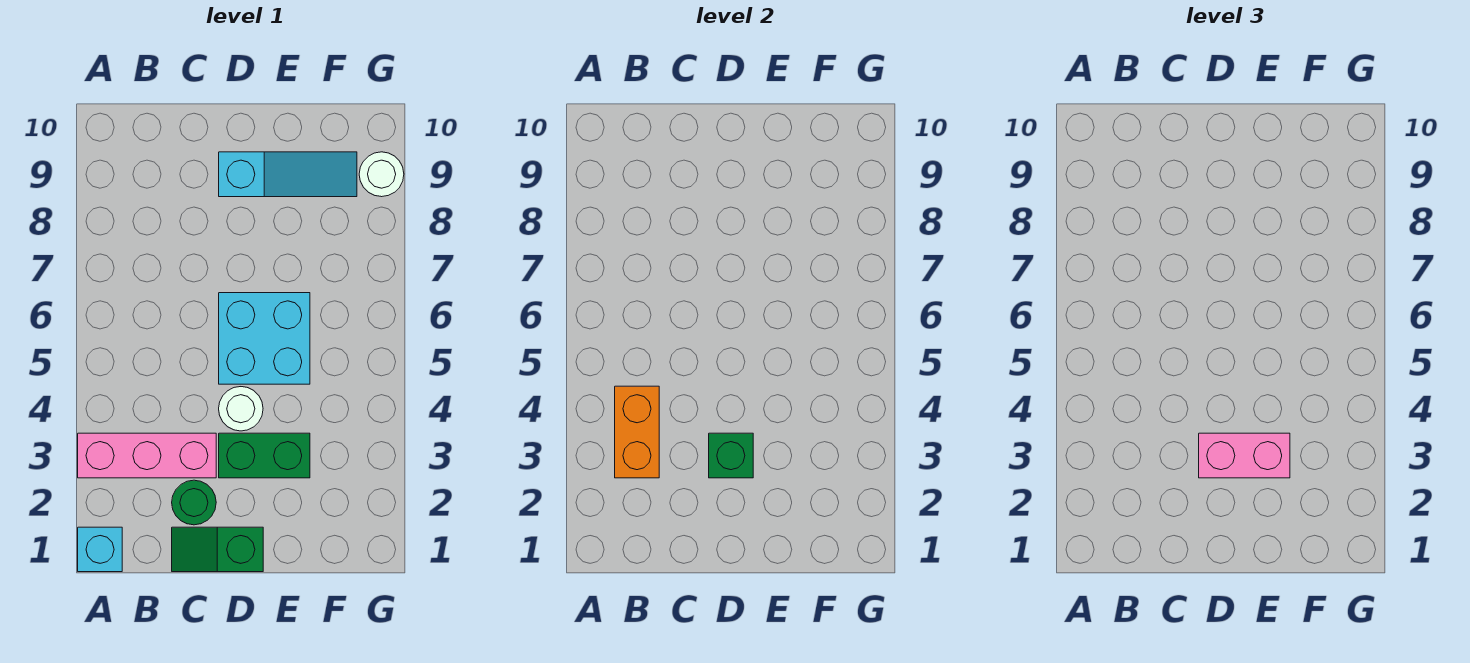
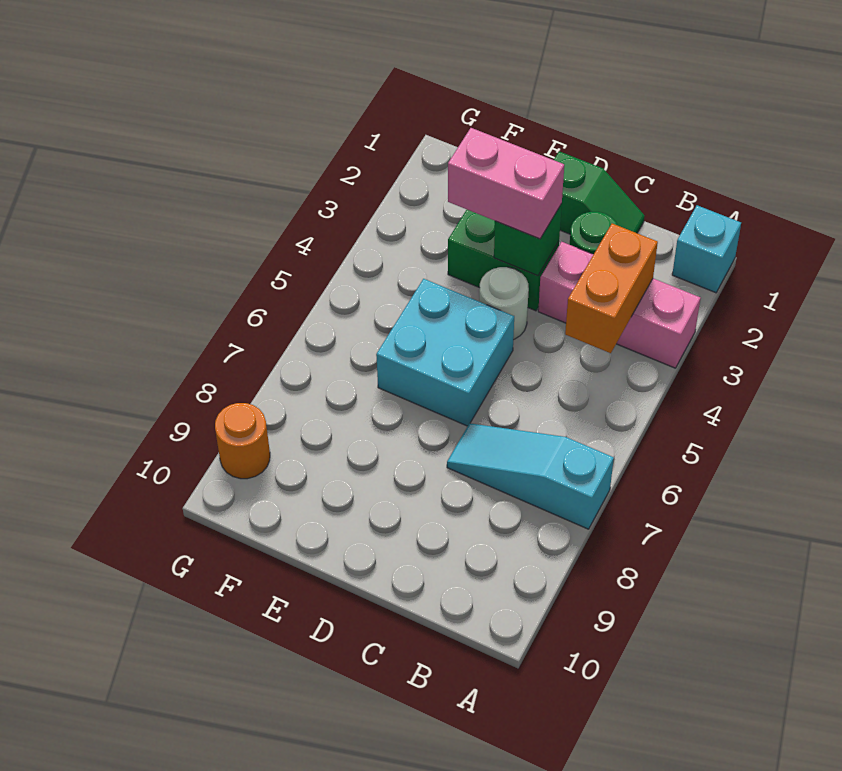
cyan slope D9:F9 level 1 top D -> cyan slope A7:C7 level 1 top A
white round brick G9 level 1 -> orange round brick G9 level 1

